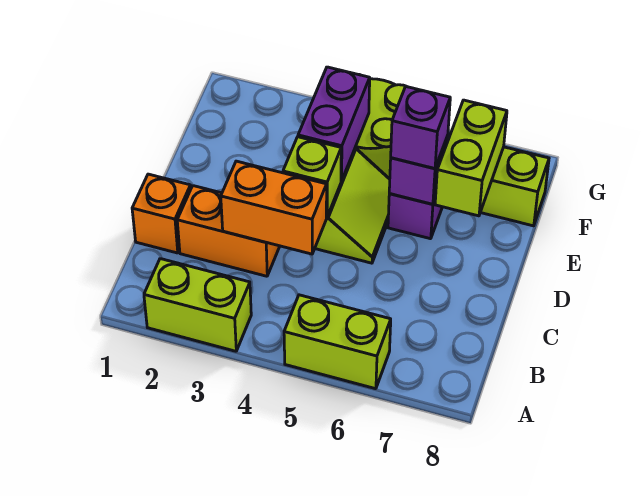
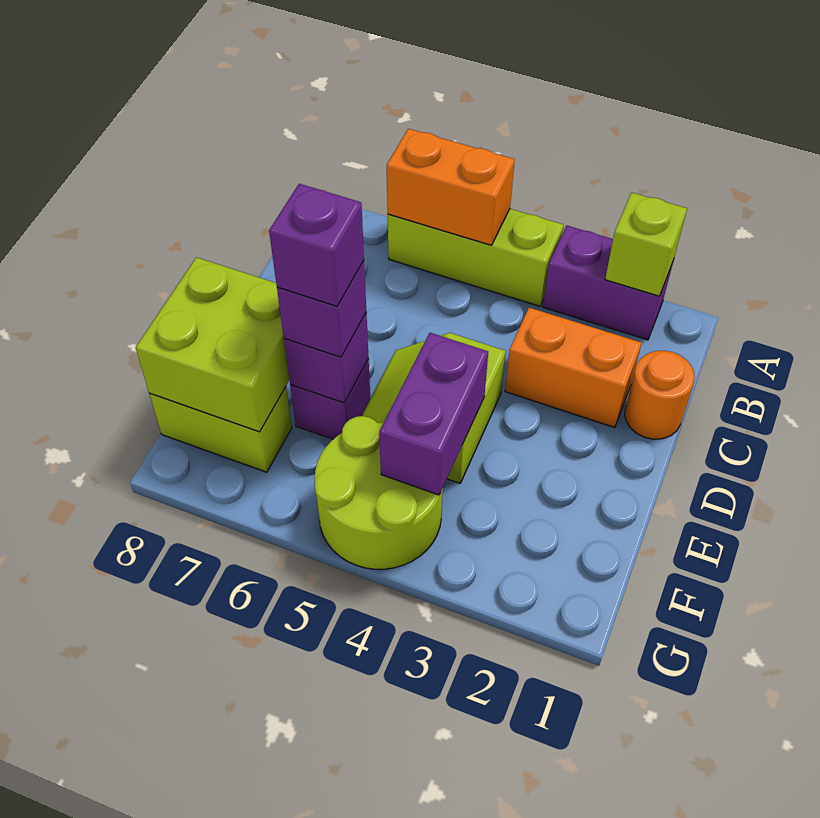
lime brick A2:A3 level 1 -> purple brick A2:A3 level 1
lime brick A5:A6 level 1 -> lime brick A4:A6 level 1
orange brick C1 level 1 -> orange round brick C1 level 1
orange brick C3:C4 level 2 -> orange brick A5:A6 level 2
lime brick D4 level 2 -> lime brick A2 level 2
none -> purple brick E6 level 4
lime brick E7:F7 level 2 -> lime brick E7:F8 level 2

